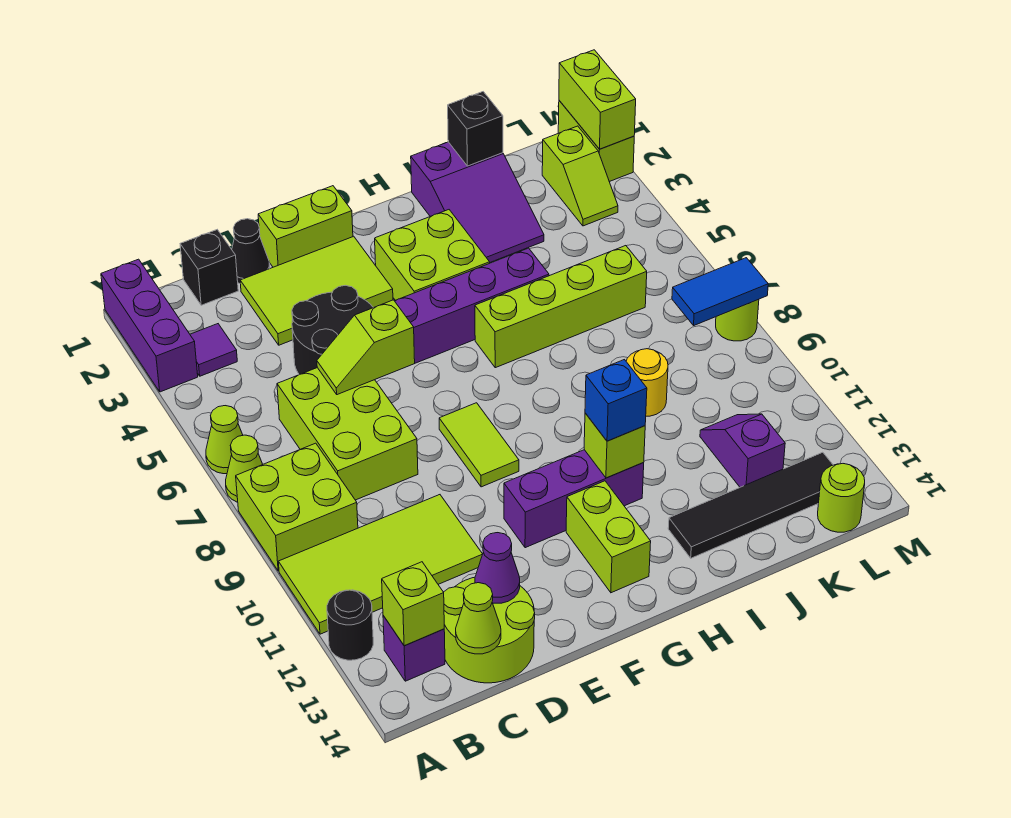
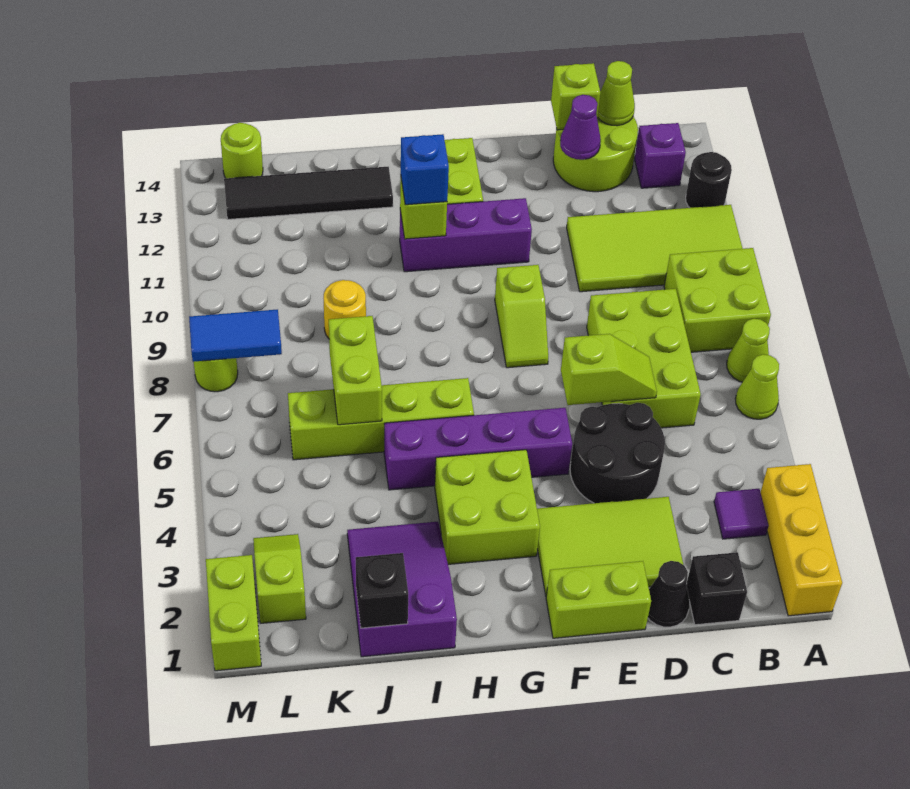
purple brick A1:A3 level 1 -> yellow brick A1:A3 level 1
lime brick B13 level 2 -> lime brick D14 level 2
lime tile F8:F9 level 1 -> lime slope F8:F9 level 1 top 9
purple slope K11:K12 level 1 top 12 -> none
lime brick M1:M2 level 2 -> lime brick J6:J7 level 2

